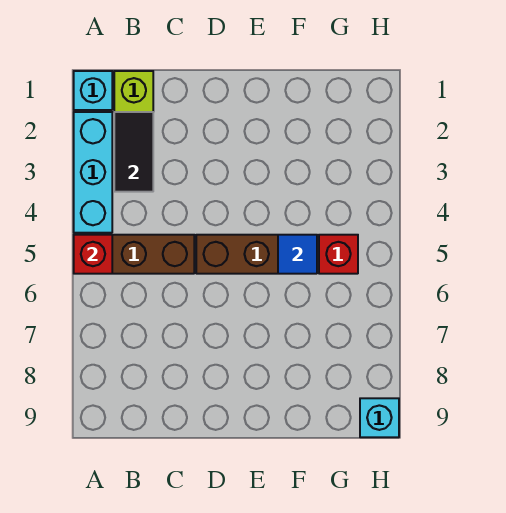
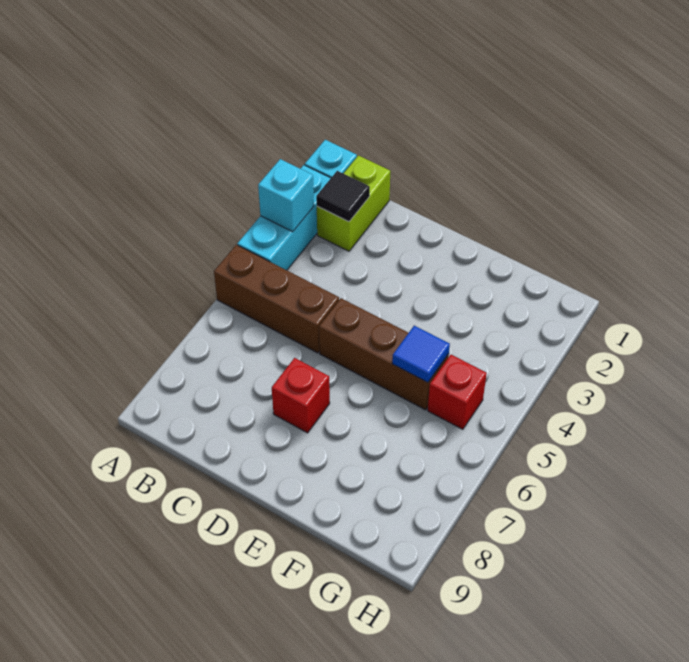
red brick A5 level 2 -> red brick D7 level 1
black tile B2:B3 level 2 -> black tile B2 level 2
cyan brick H9 level 1 -> cyan brick A3 level 2

